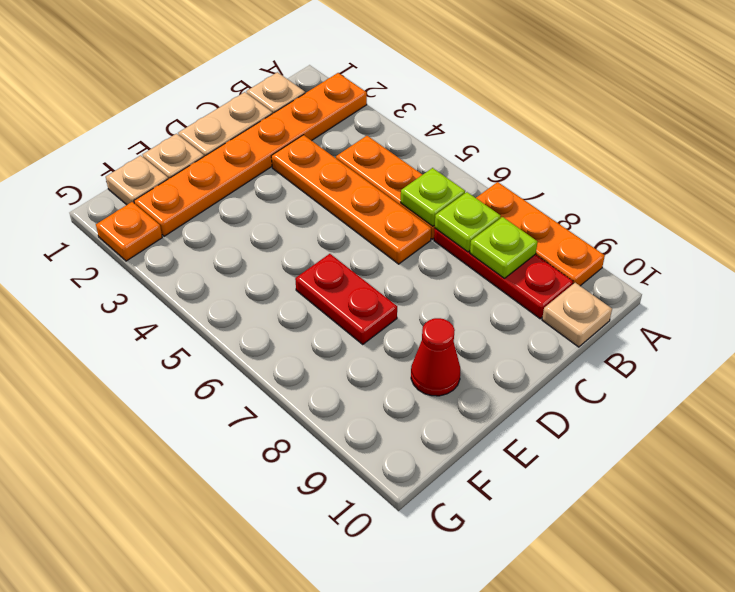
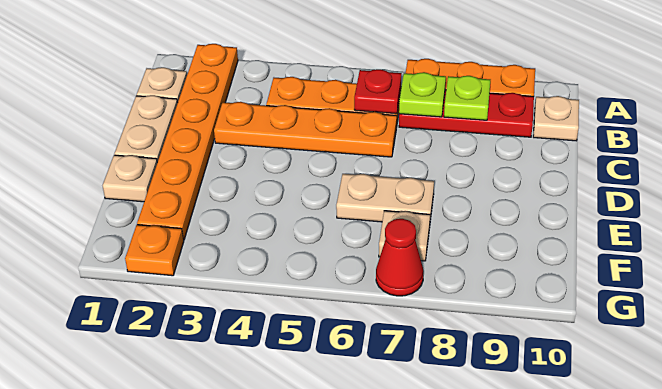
lime plate B6 level 2 -> red plate B6 level 2
red plate E6:E7 level 1 -> tan plate E6:E7 level 1
red cone E9 level 1 -> red cone G7 level 1
tan plate F1 level 1 -> tan plate F7 level 1

